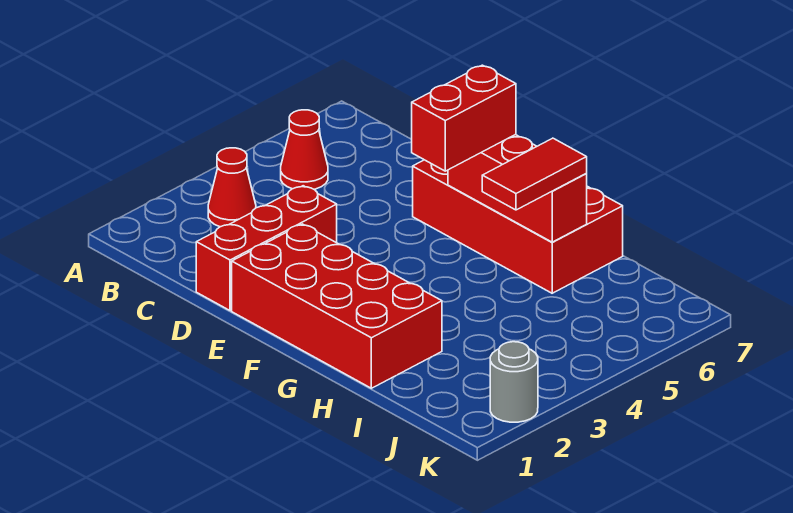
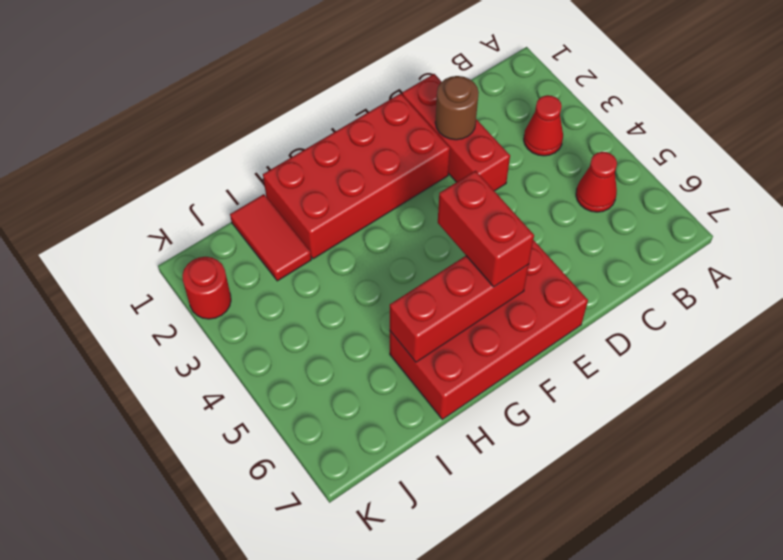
none -> brown round brick D2 level 2
red tile H5:H6 level 3 -> red tile I1:I2 level 1
grey round brick K2 level 1 -> red round brick K2 level 1

